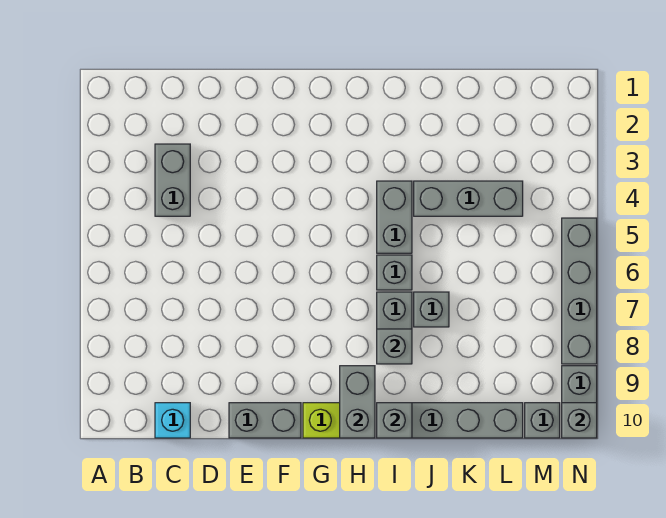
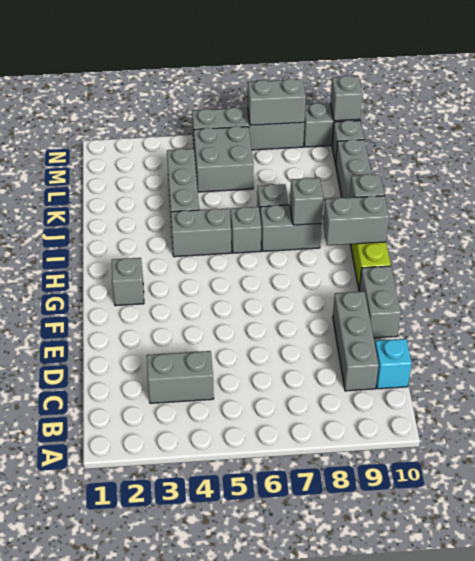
none -> grey brick C9:E9 level 1
none -> grey brick G2 level 1
none -> grey brick L5:M6 level 1
none -> grey brick N7:N8 level 2

